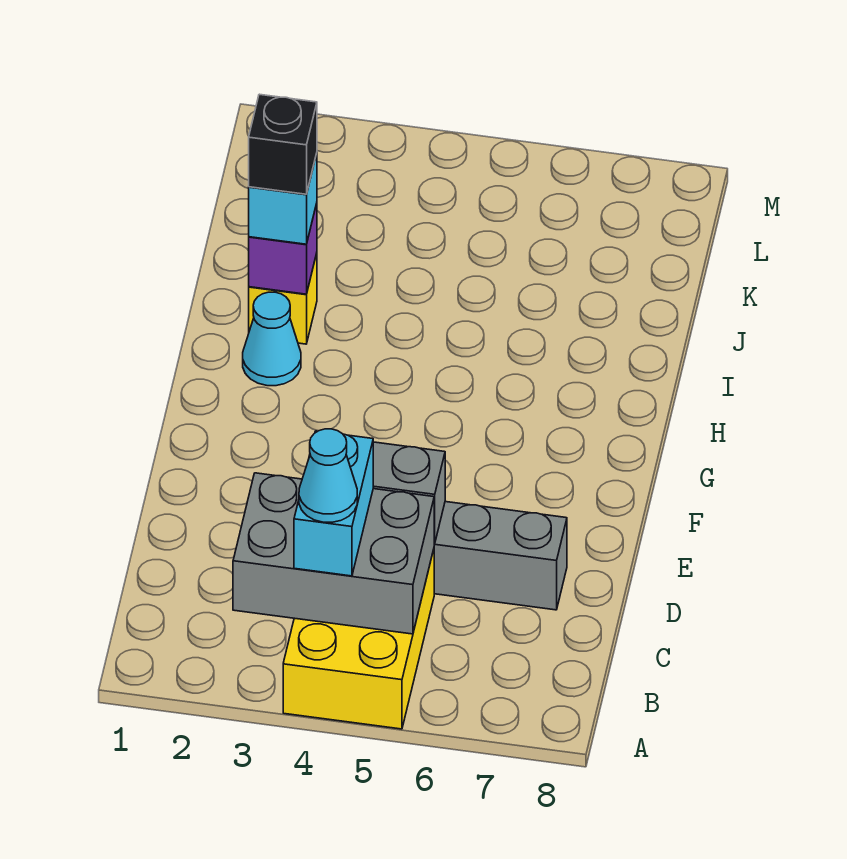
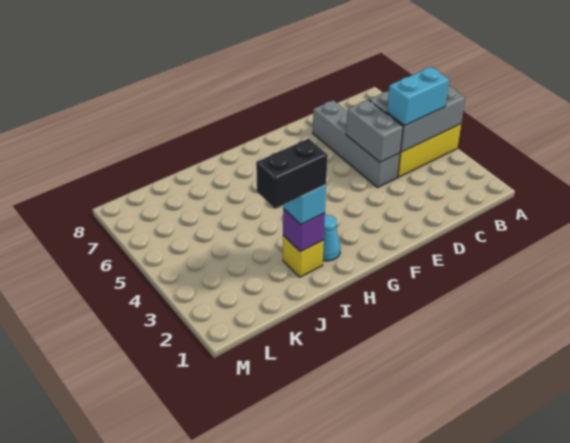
grey brick B3:C5 level 2 -> grey brick A4:C5 level 2
cyan cone B4 level 4 -> none
black brick I2 level 4 -> black brick I2:J2 level 4

